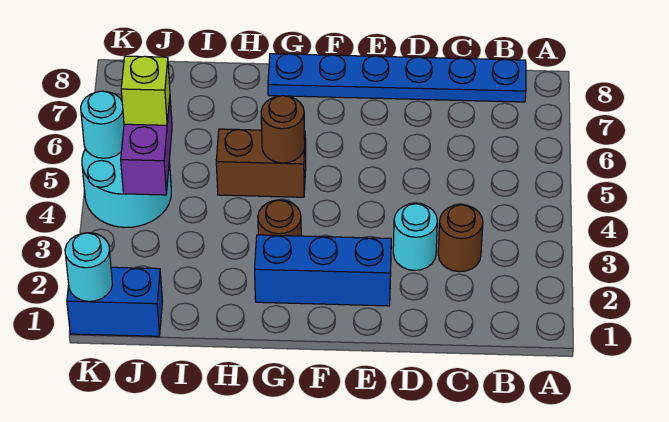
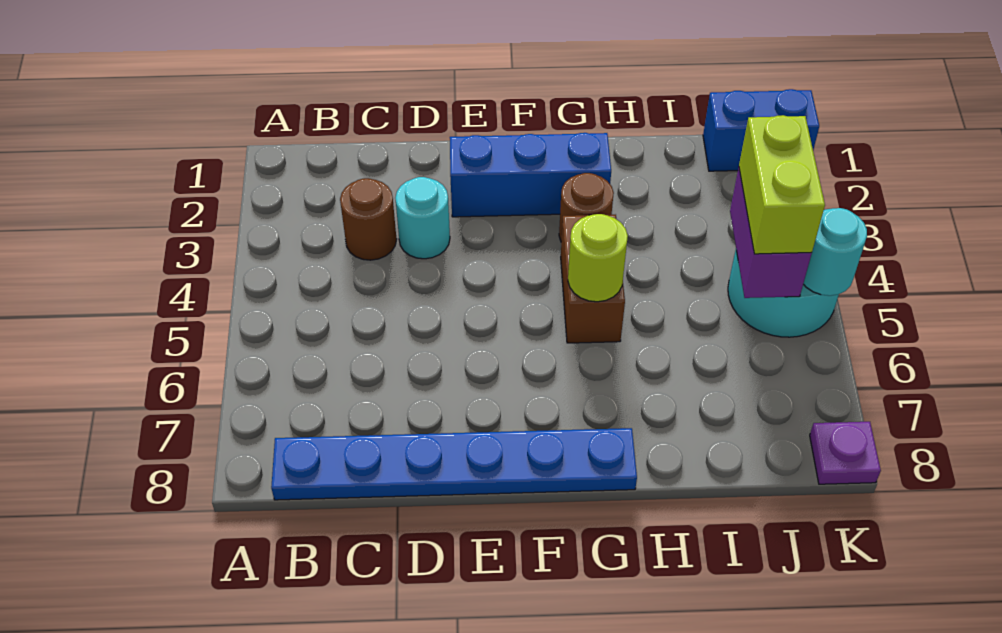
brown brick G5:H5 level 1 -> brown brick G4:G5 level 1
brown round brick G5 level 2 -> lime round brick G5 level 2
lime brick J5 level 3 -> lime brick J4:J5 level 3
cyan round brick K1 level 2 -> none
none -> purple plate K8 level 1

